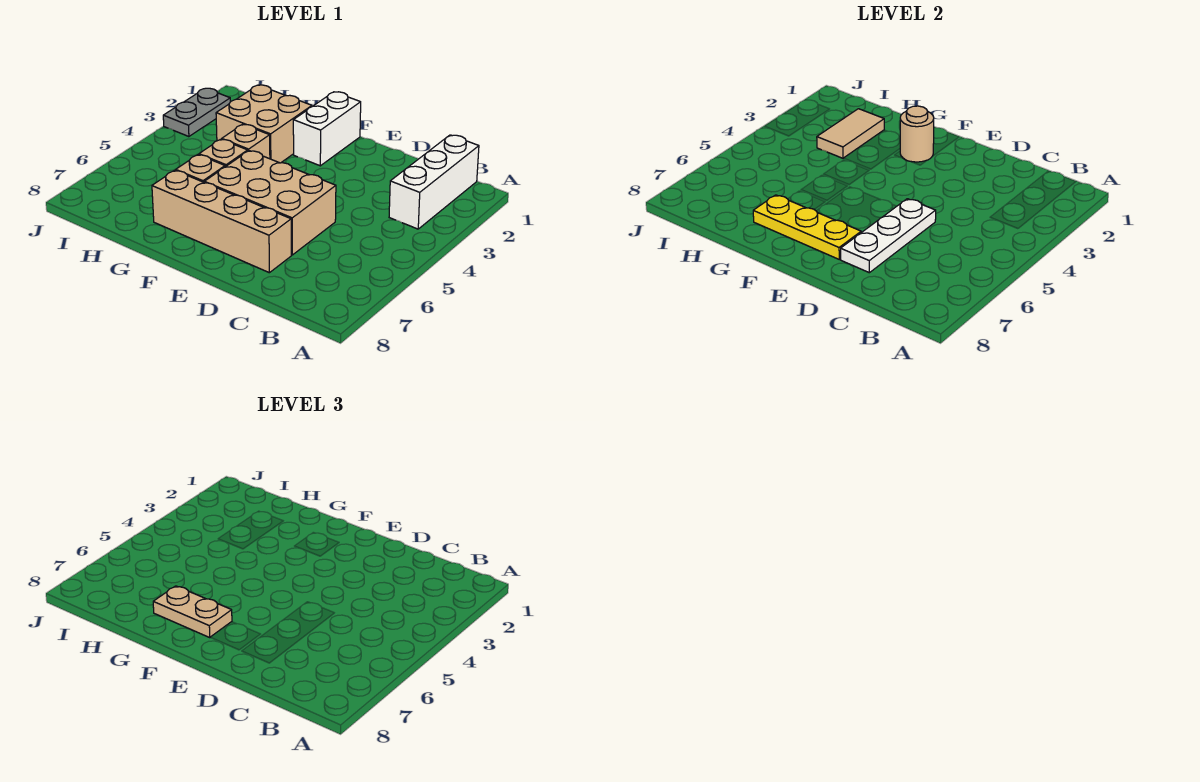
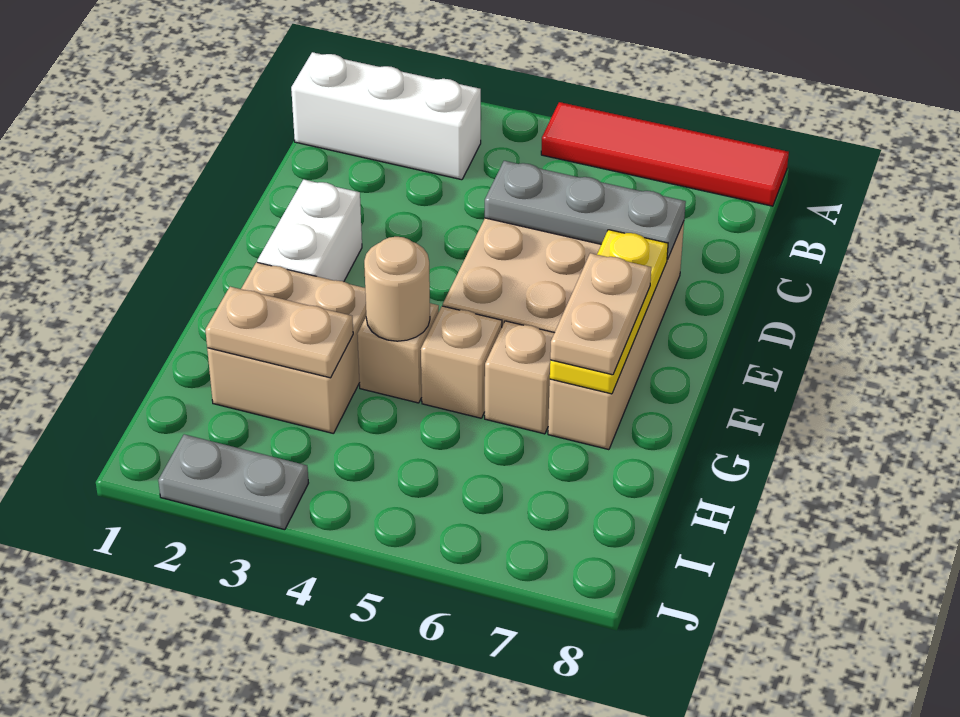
none -> red tile A5:A8 level 1
white plate D5:D7 level 2 -> grey plate D5:D7 level 2
white brick F1:F2 level 1 -> white brick E2:F2 level 1
tan round brick F2 level 2 -> tan round brick G4 level 2
tan tile H2:H3 level 2 -> tan plate H2:H3 level 2

